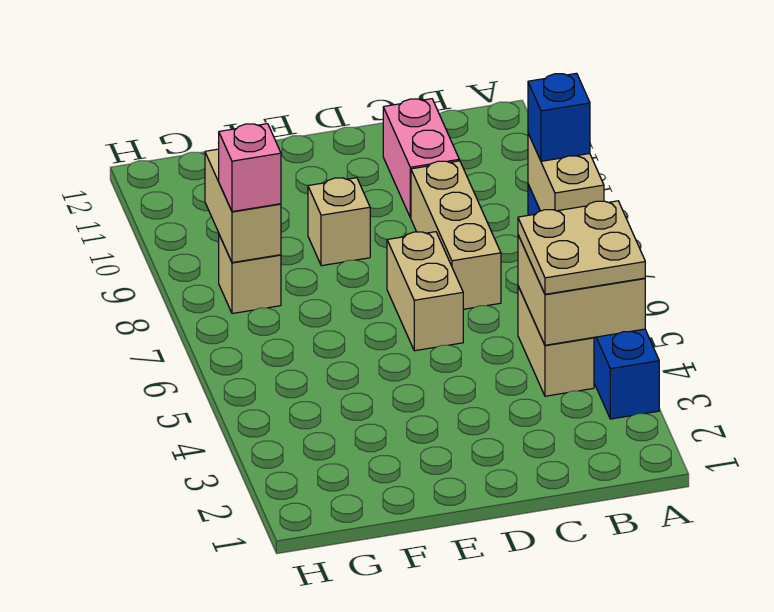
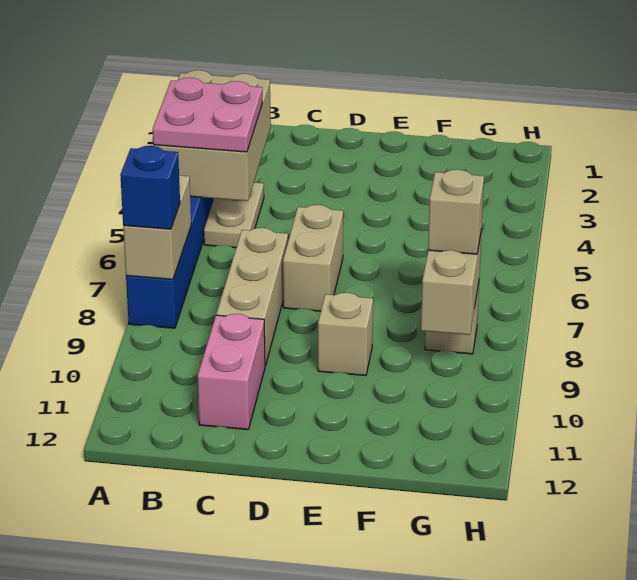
tan brick A4:B5 level 2 -> tan brick A3:B5 level 2
tan plate A4:B5 level 3 -> pink plate A4:B5 level 3
tan brick B4:B5 level 1 -> tan plate B4:B5 level 1
pink brick G8 level 3 -> tan brick G8 level 3

